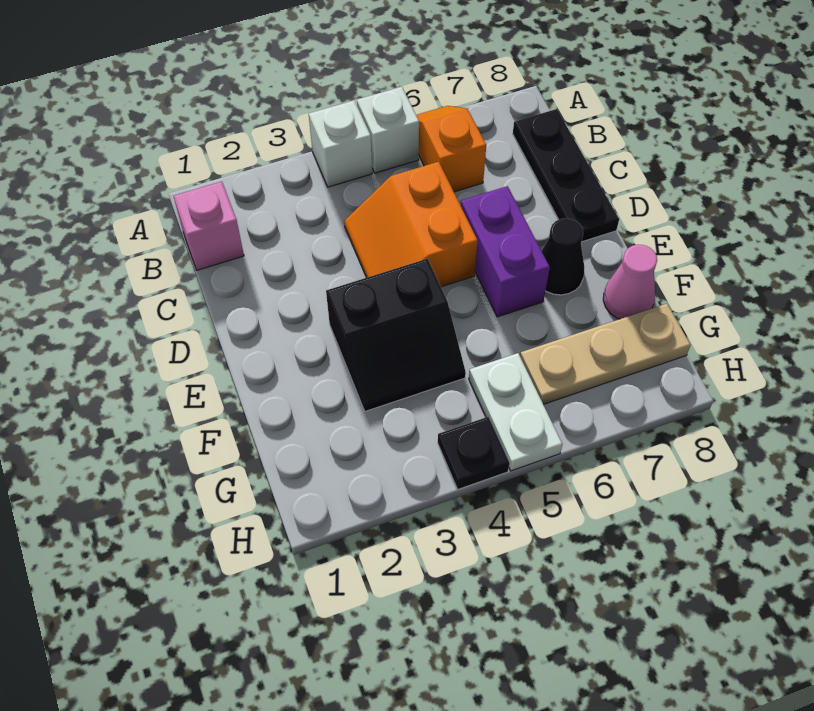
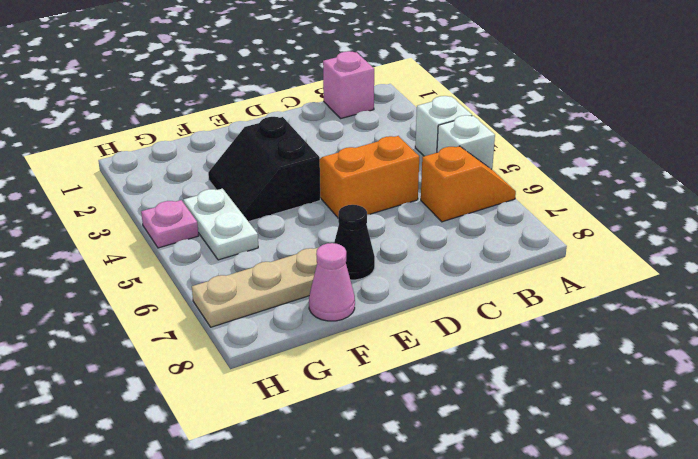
black plate B8:D8 level 1 -> none
purple brick D6:E6 level 1 -> none
white plate G5:H5 level 1 -> white plate G4:G5 level 1
tan plate G6:G8 level 1 -> tan plate F7:H7 level 1
black plate H4 level 1 -> pink plate H4 level 1

